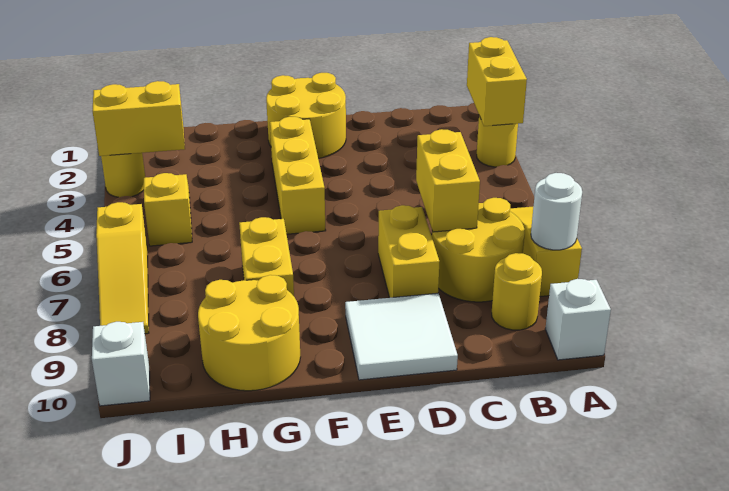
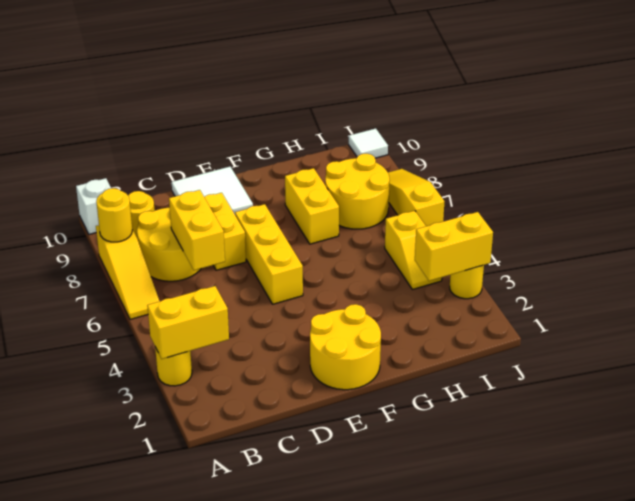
yellow brick A2:A3 level 2 -> yellow brick A3:B3 level 2
white round brick A8 level 2 -> yellow round brick A8 level 2
yellow brick F3:F5 level 1 -> yellow brick E5:E7 level 1
yellow round brick G9:H10 level 1 -> yellow round brick H7:I8 level 1
white brick J10 level 1 -> white tile J10 level 1

